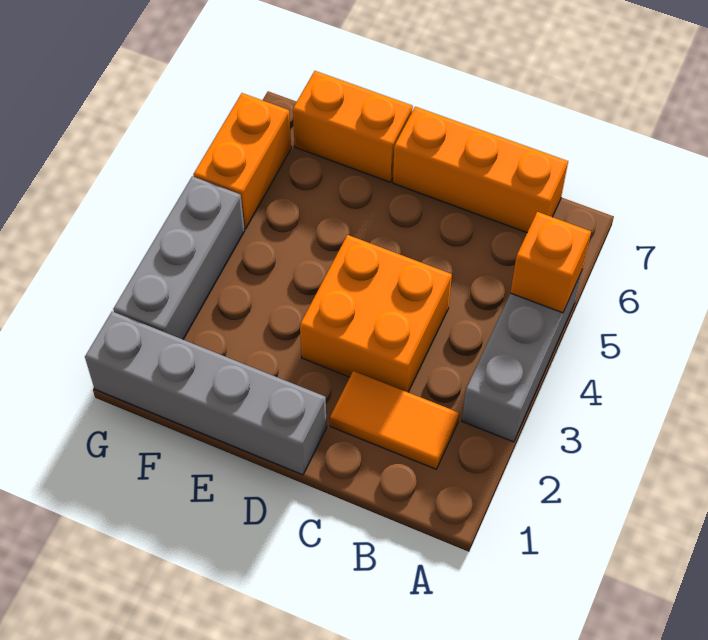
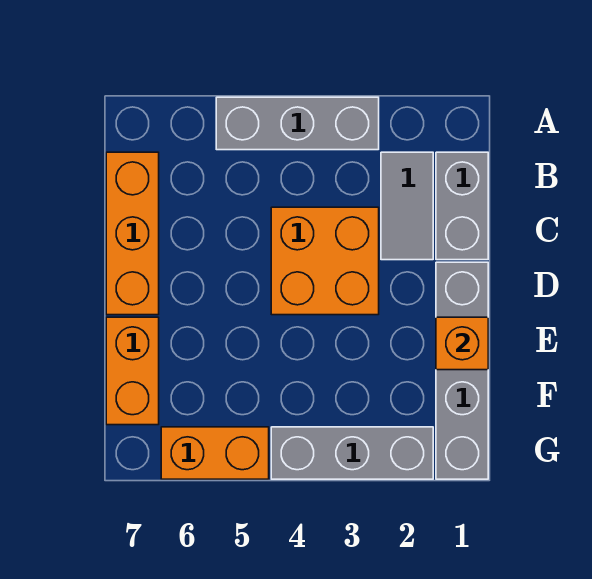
orange brick A5 level 2 -> orange brick E1 level 2
none -> grey brick B1:C1 level 1
orange tile B2:C2 level 1 -> grey tile B2:C2 level 1

